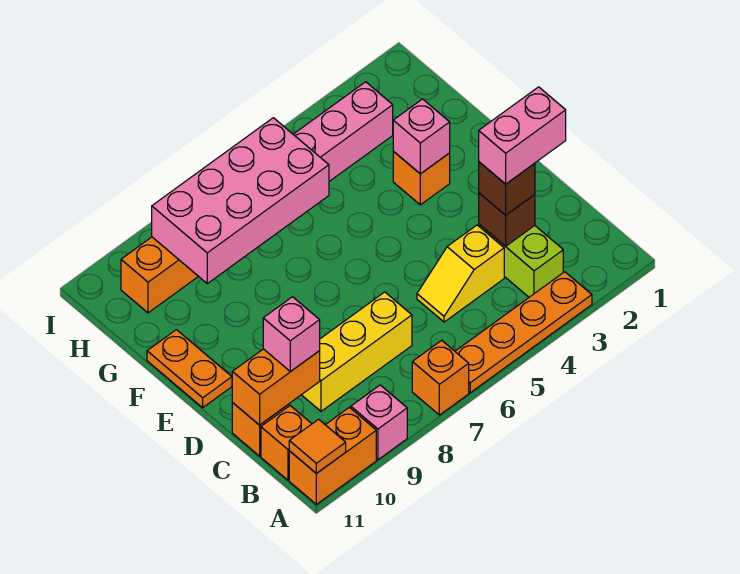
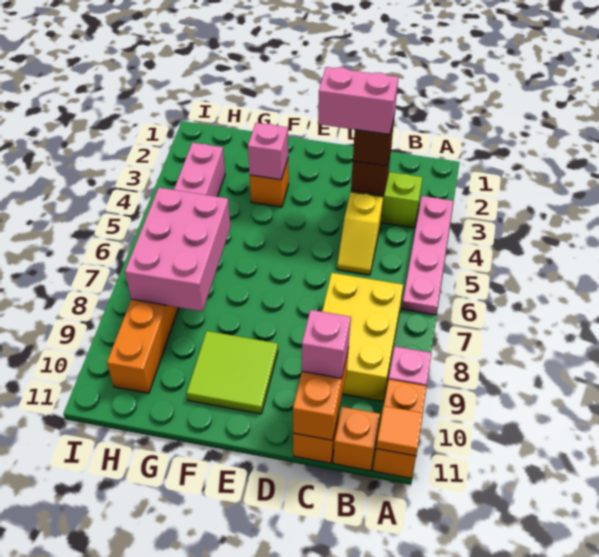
orange plate A3:A6 level 1 -> pink plate A3:A6 level 1
orange brick A7 level 1 -> none
pink brick C2:C3 level 4 -> pink brick C3:D3 level 4
yellow brick C7:C9 level 1 -> yellow brick B7:C9 level 1
none -> lime tile E9:F10 level 1
orange plate E11:F11 level 1 -> none
pink brick G6:H9 level 2 -> pink brick G6:H8 level 2

